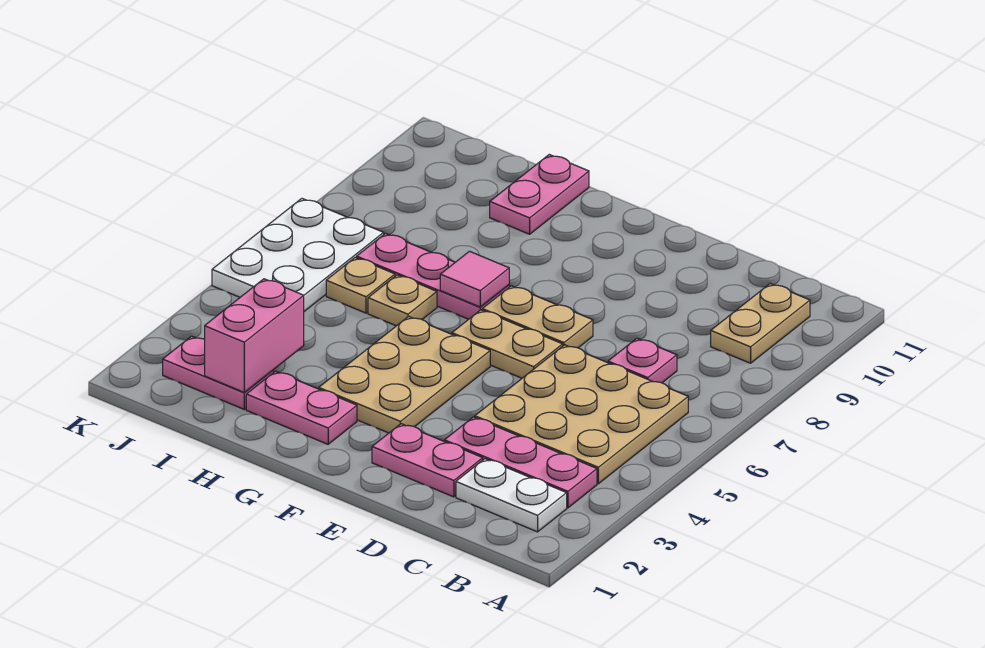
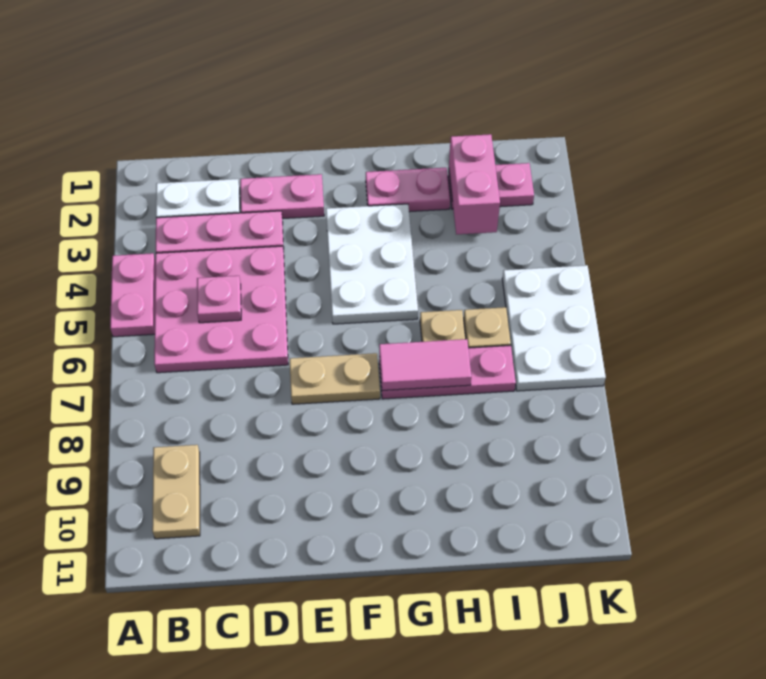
tan plate B4:D6 level 1 -> pink plate B4:D6 level 1
pink plate C7 level 1 -> pink plate C5 level 2
tan plate E6:F6 level 1 -> none
tan plate F3:G5 level 1 -> white plate F3:G5 level 1
pink tile G7 level 2 -> pink tile G7:H7 level 2
pink plate H10:H11 level 1 -> pink plate A4:A5 level 1

